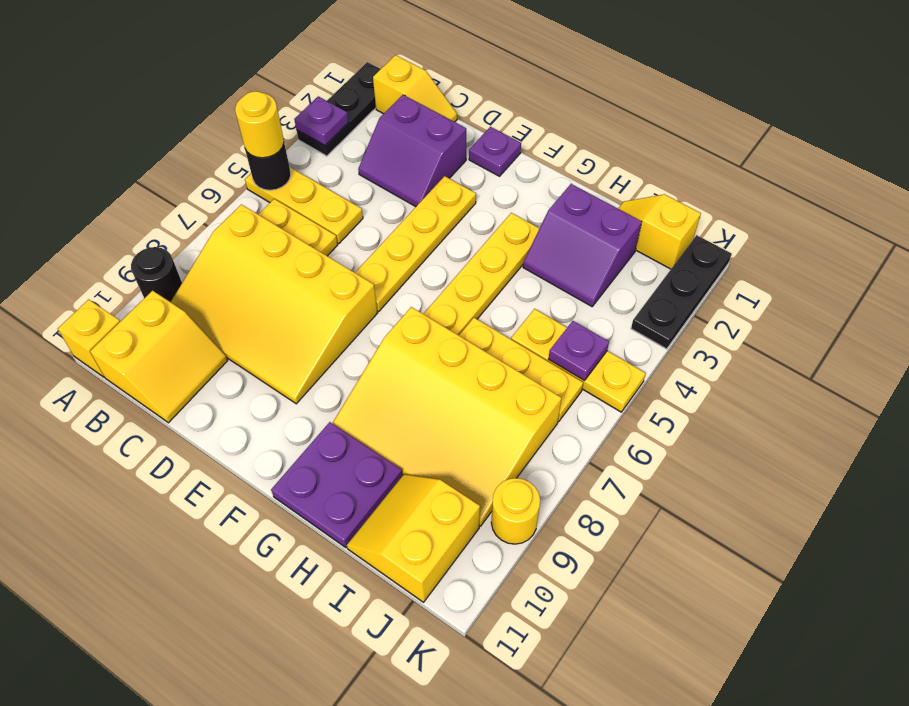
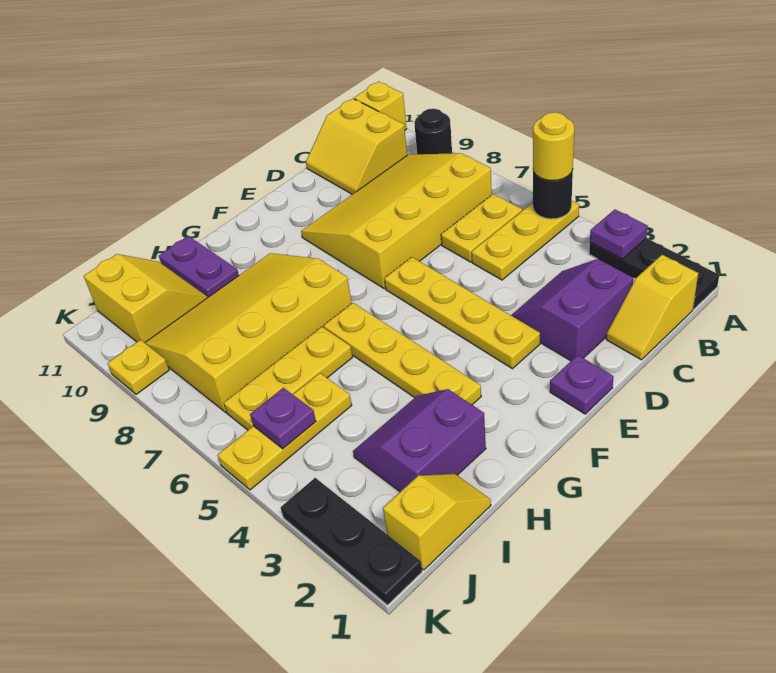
purple plate G10:H11 level 1 -> purple plate H10:H11 level 1
yellow round brick K9 level 1 -> yellow plate K9 level 1

